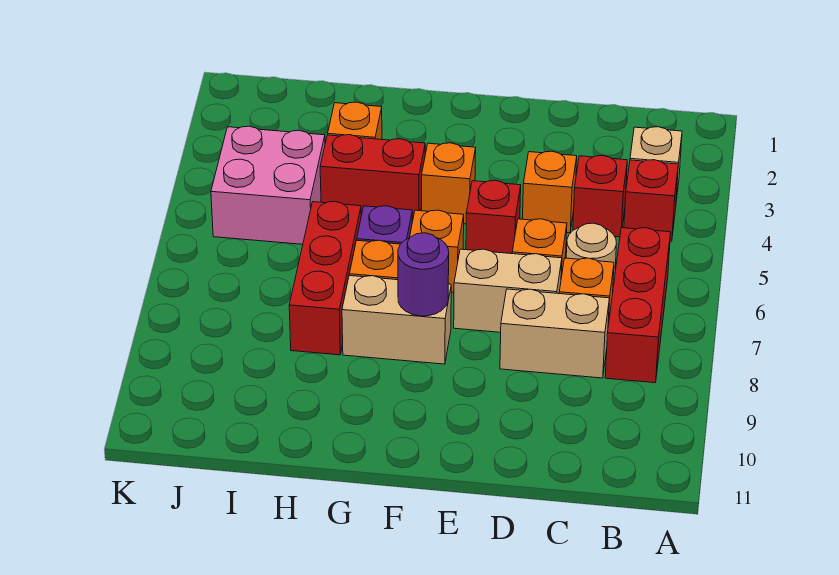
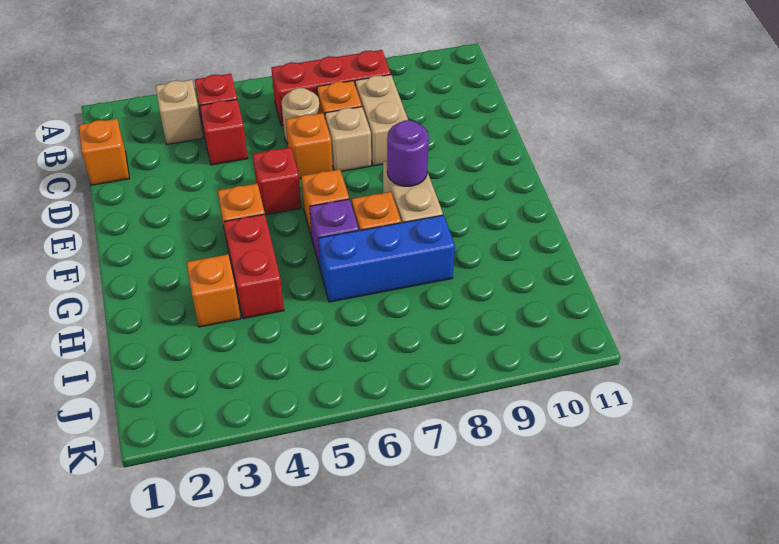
orange brick D4 level 1 -> orange brick C1 level 1
tan brick D7:E7 level 1 -> tan brick D7 level 1
red brick H6:H8 level 1 -> blue brick H6:H8 level 1
pink brick I4:J5 level 1 -> none

